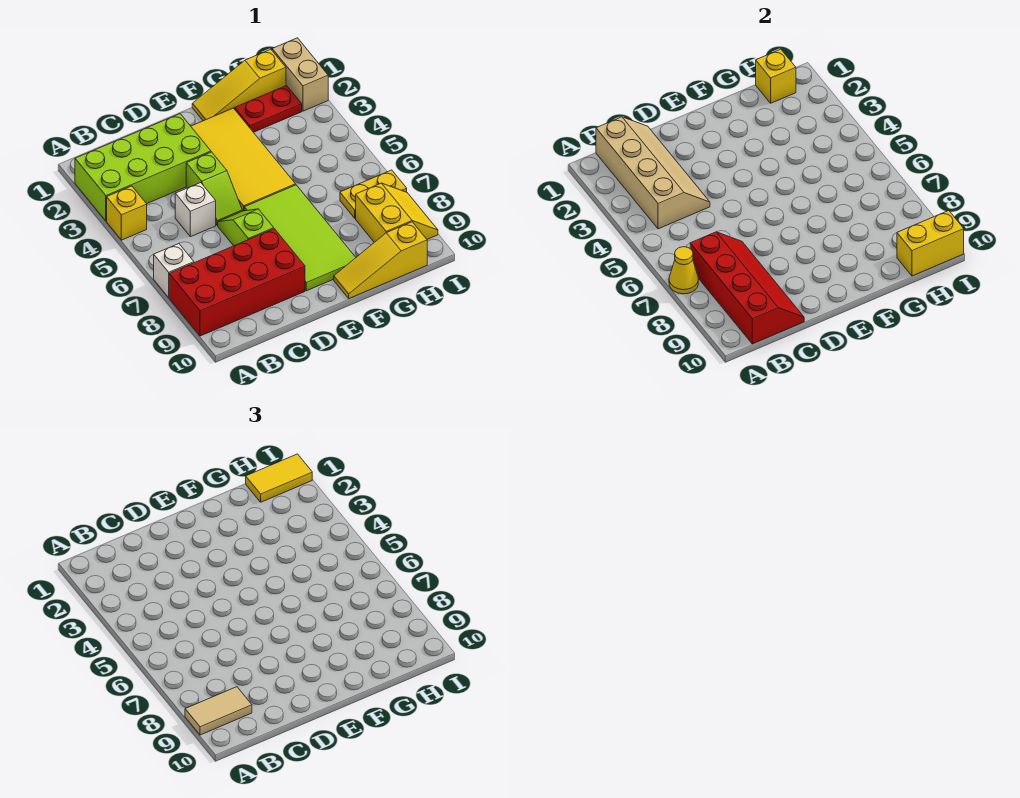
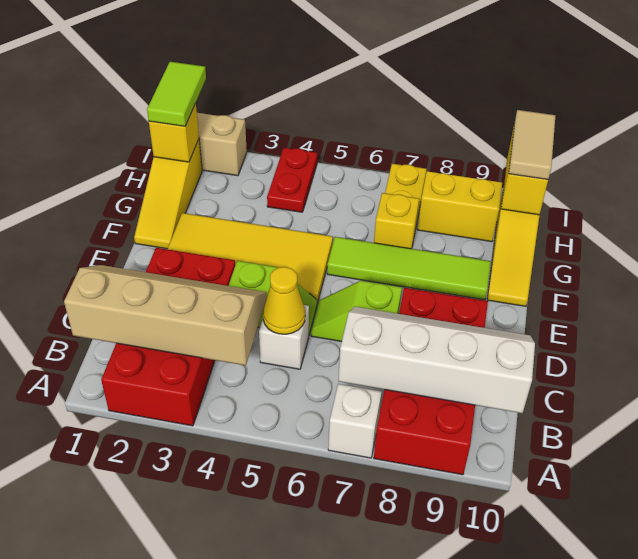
lime brick A2:D3 level 1 -> red brick A2:D3 level 1
yellow brick A4 level 1 -> yellow brick G7 level 1
yellow cone A7 level 2 -> yellow cone C5 level 2
tan tile A9:B9 level 3 -> tan tile H10:I10 level 3
red slope B7:C10 level 2 top B -> white slope B7:C10 level 2 top B
lime tile E6:F9 level 1 -> lime tile F6:F9 level 1
red plate G2:H2 level 1 -> red plate H4:I4 level 1
yellow tile H1:I1 level 3 -> lime tile H1:I1 level 3

